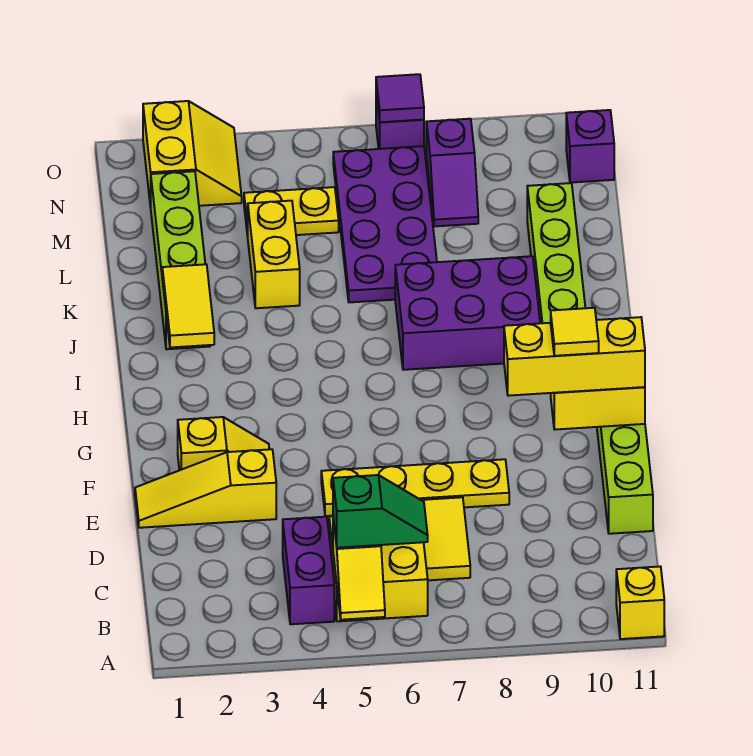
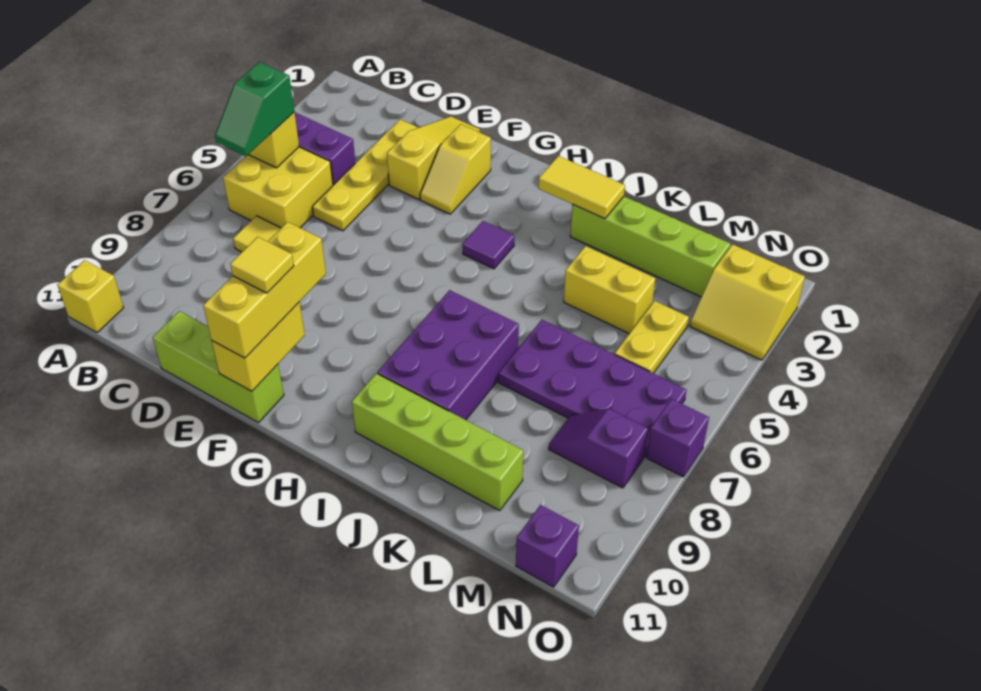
yellow plate E5:E8 level 1 -> yellow plate D2:D5 level 1
purple tile O7 level 2 -> purple tile H4 level 1

